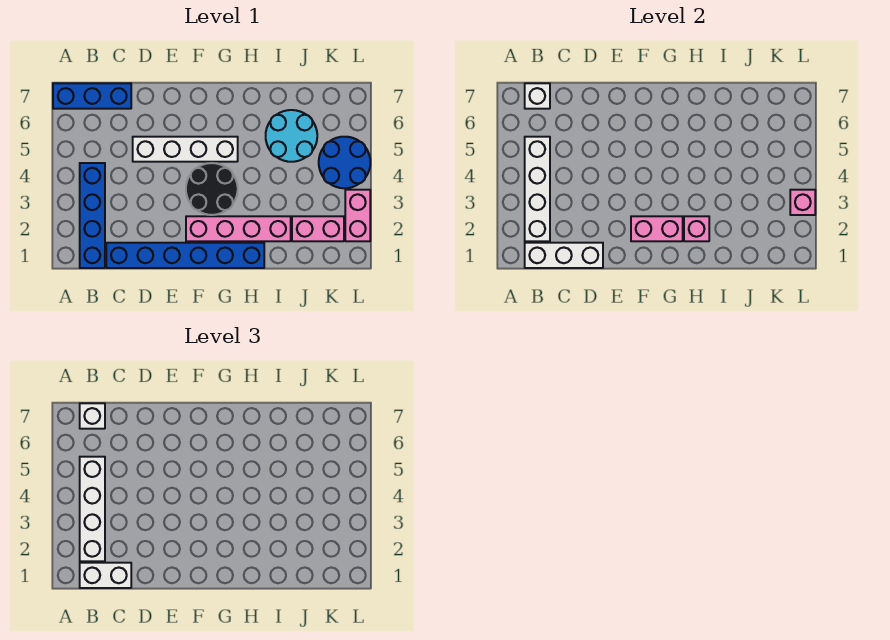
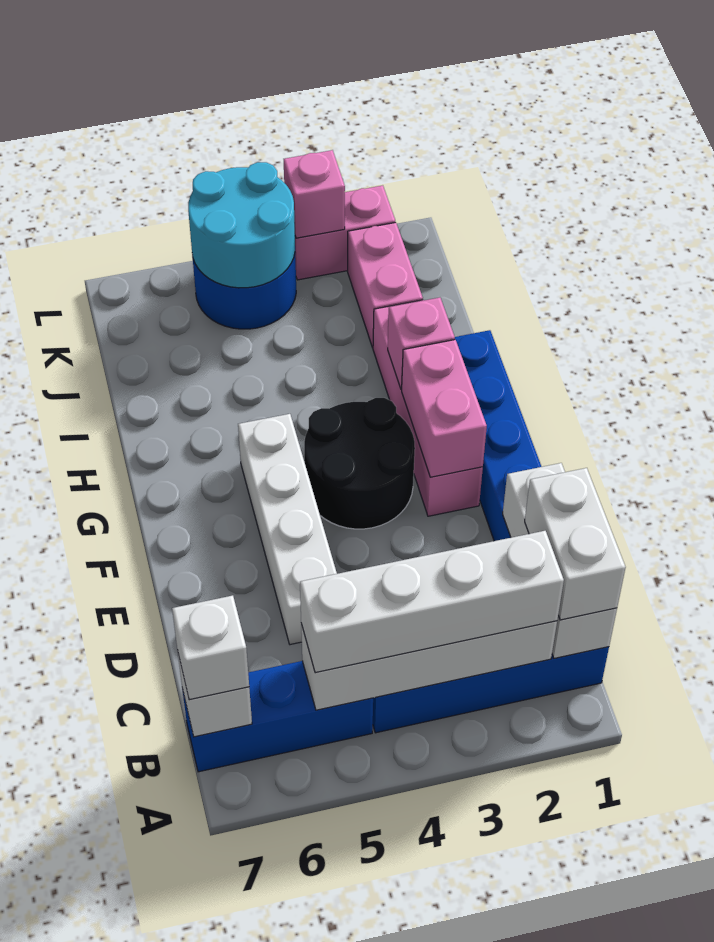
blue brick A7:C7 level 1 -> blue brick B5:B7 level 1
cyan round brick I5:J6 level 1 -> cyan round brick K4:L5 level 2

